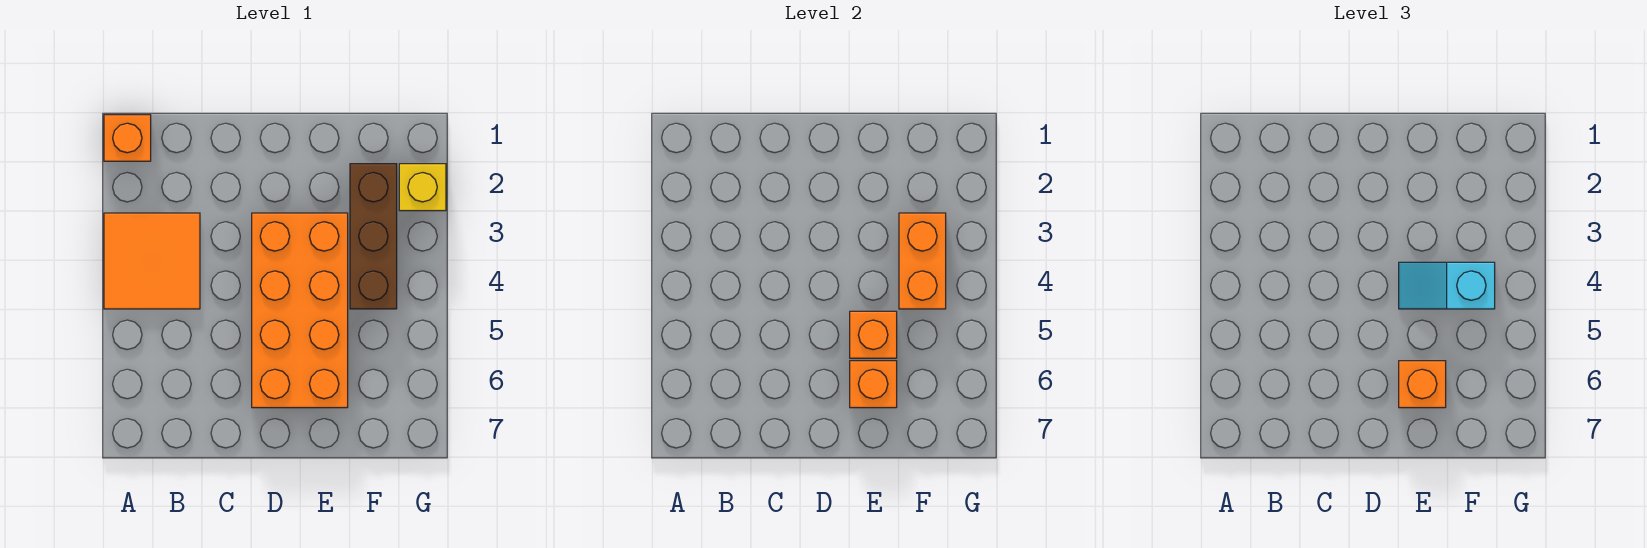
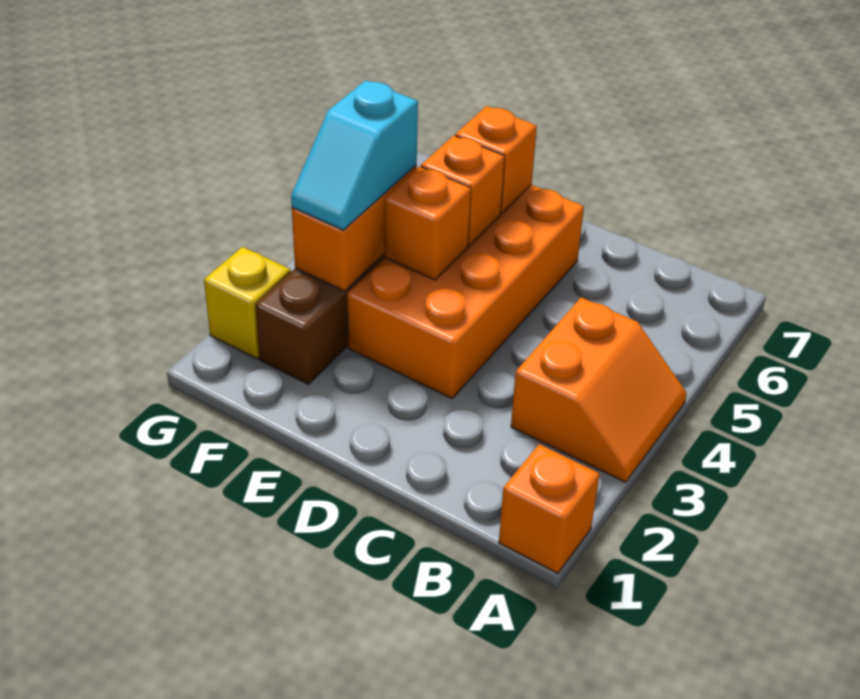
orange tile A3:B4 level 1 -> orange slope A3:B4 level 1 top B
cyan slope E4:F4 level 3 top F -> cyan slope F3:F4 level 3 top 4
orange brick E6 level 3 -> orange brick E4 level 2

